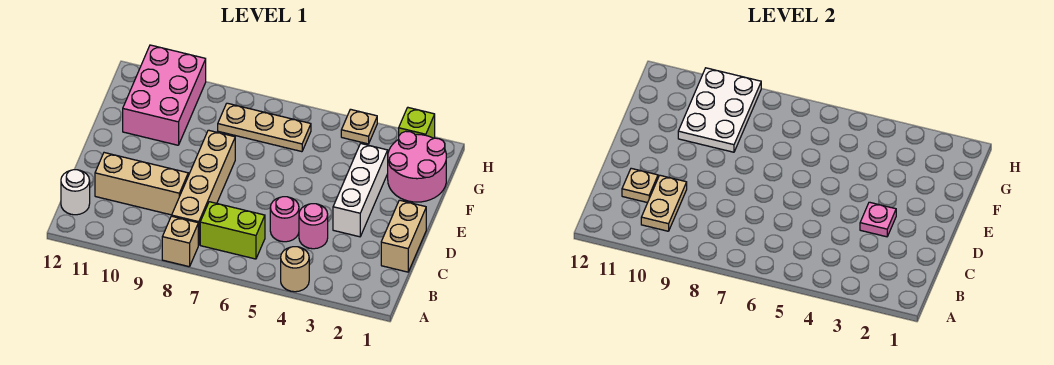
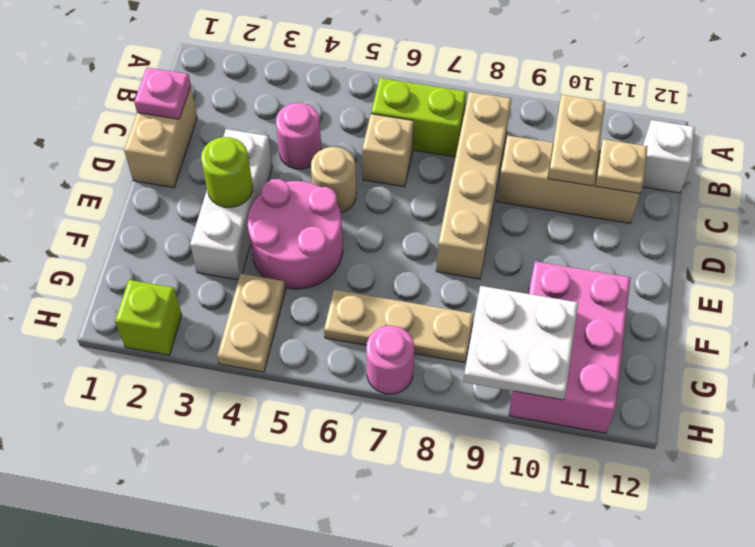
tan round brick A4 level 1 -> tan round brick D5 level 1
tan brick A8 level 1 -> tan brick C6 level 1
white round brick B12 level 1 -> white brick B12 level 1
pink round brick C5 level 1 -> pink round brick H7 level 1
pink plate D3 level 2 -> pink plate C1 level 2
none -> lime round brick E3 level 2
pink round brick F1:G2 level 1 -> pink round brick E4:F5 level 1
white plate F9:H10 level 2 -> white plate G9:H10 level 2
tan plate H4 level 1 -> tan plate G4:H4 level 1

